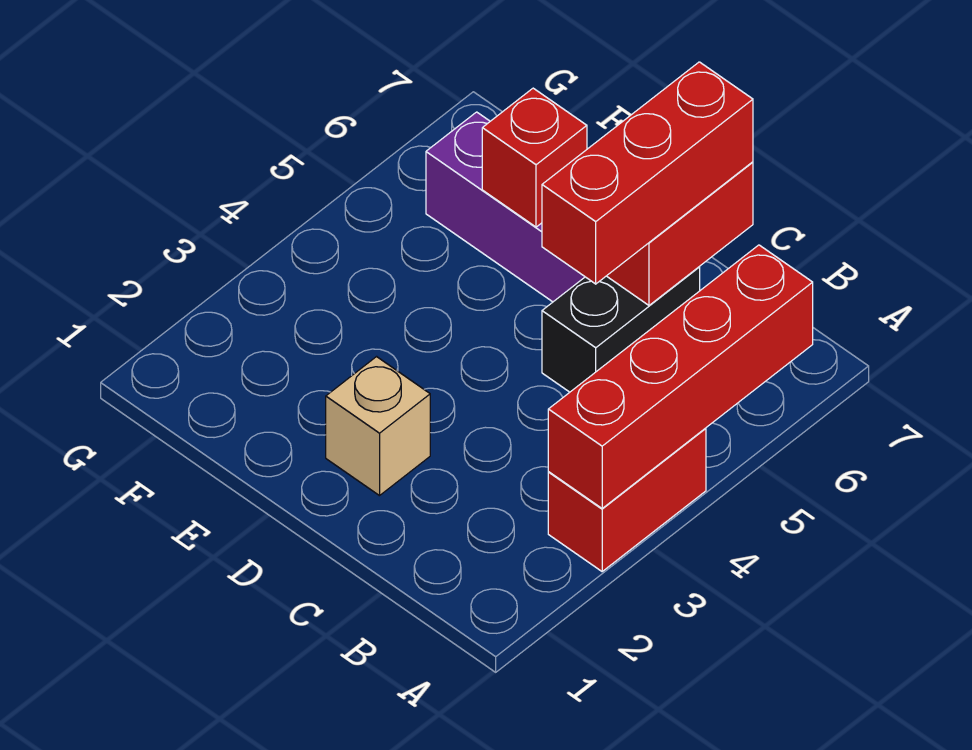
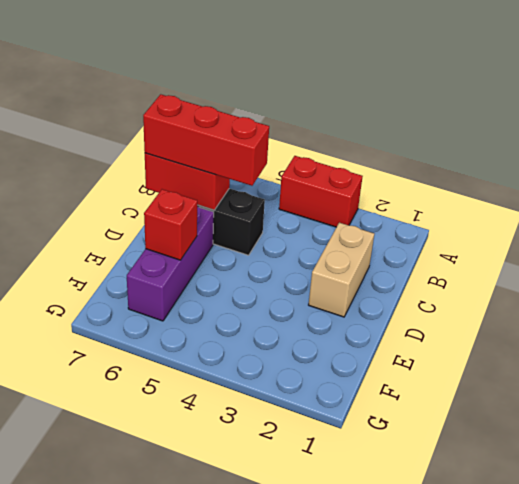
red brick A3:A6 level 2 -> none
tan brick D2 level 1 -> tan brick C2:D2 level 1

